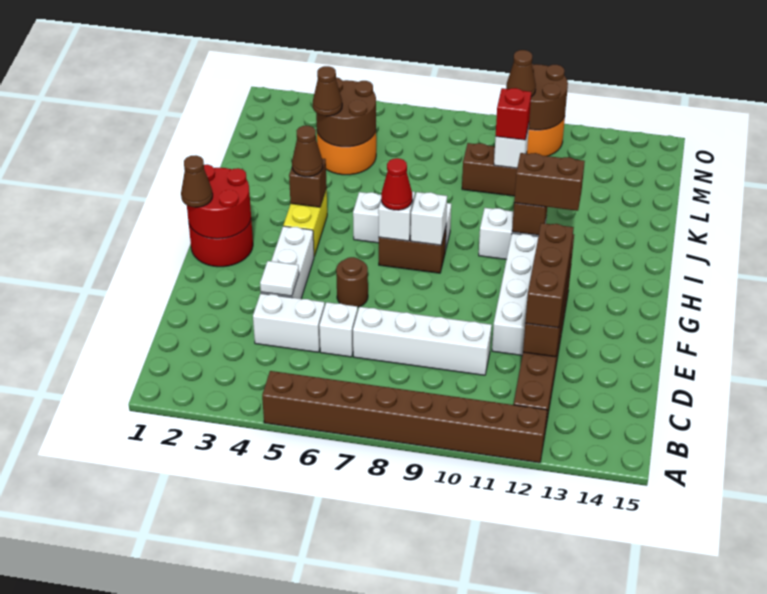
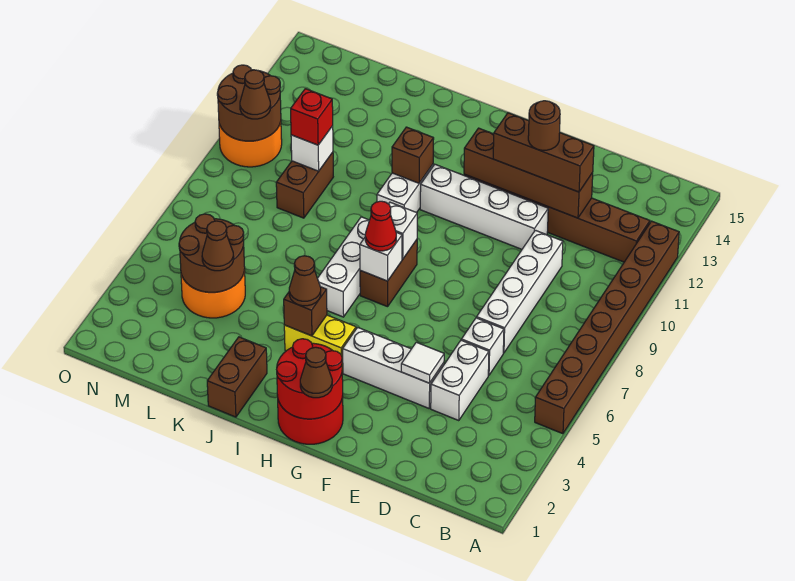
brown round brick F6 level 1 -> brown round brick E12 level 4
brown brick I11:I12 level 3 -> brown brick J1:J2 level 1

